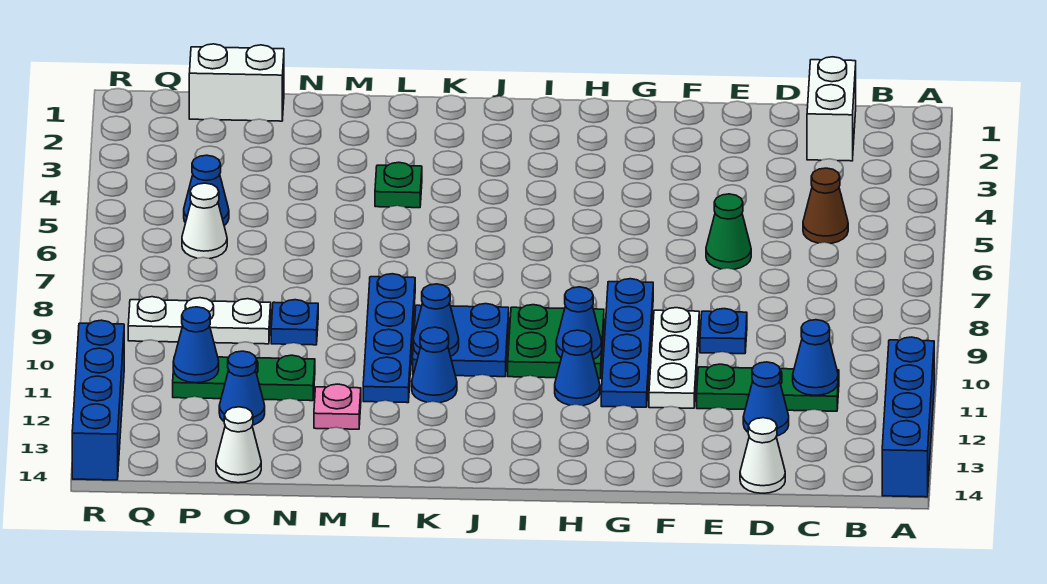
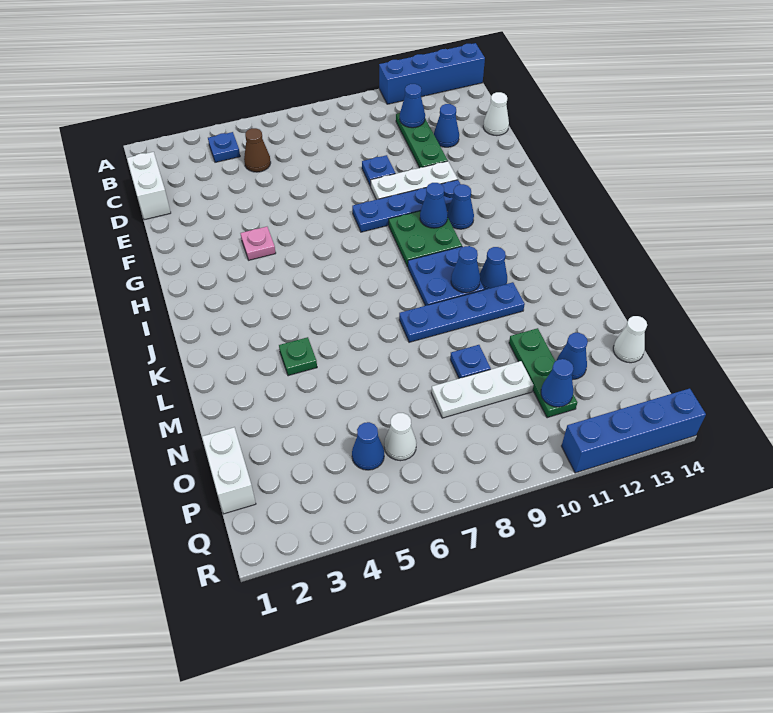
none -> blue plate B4 level 1
white brick C1:C2 level 1 -> white brick C1:D1 level 1
green cone E6 level 1 -> none
pink plate M12 level 1 -> pink plate G4 level 1
white plate O9:Q9 level 1 -> white plate O8:O10 level 1

